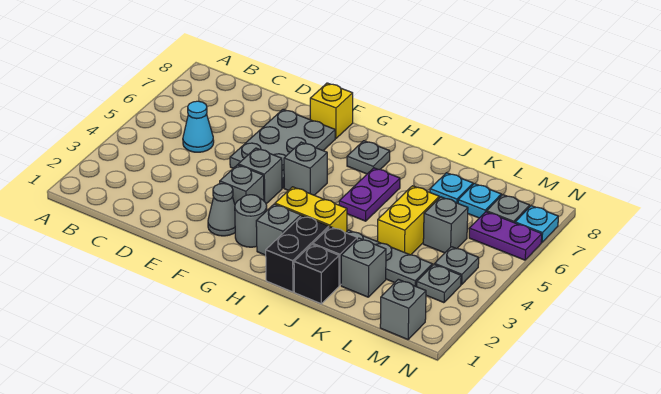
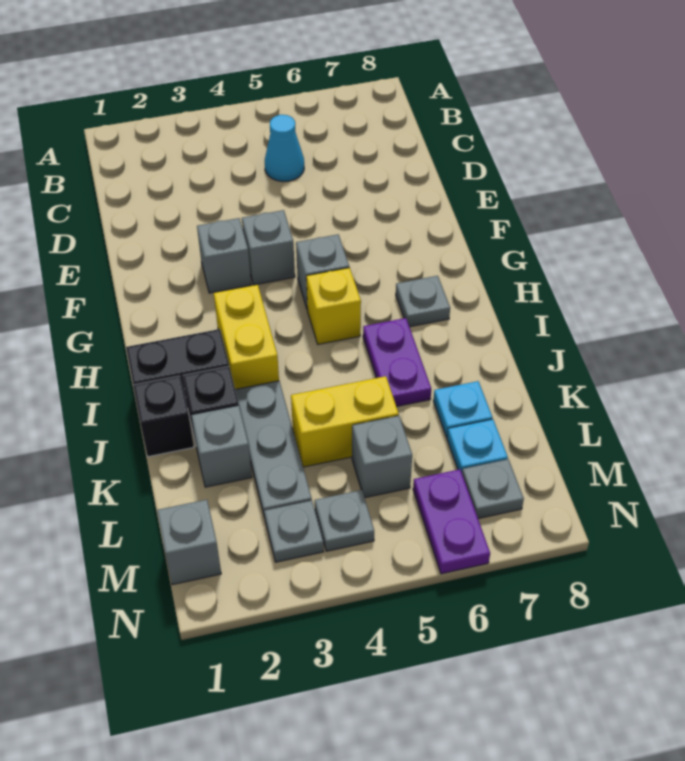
grey plate E5:F7 level 1 -> none
grey cone F2 level 1 -> none
yellow brick F8 level 1 -> yellow brick H5 level 1
grey round brick G2 level 1 -> none
grey brick H2 level 1 -> none
purple plate I5:I6 level 1 -> purple plate I6:J6 level 1
cyan plate N7 level 1 -> none

